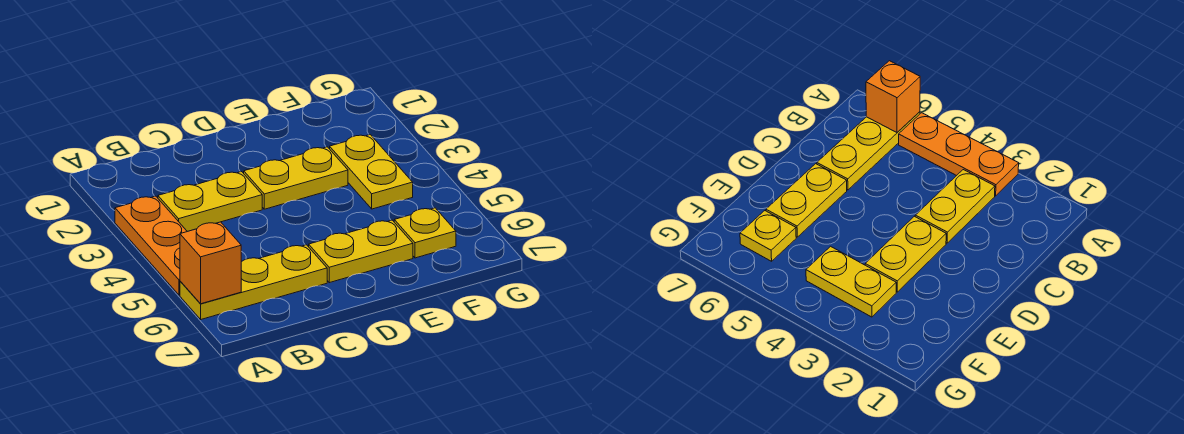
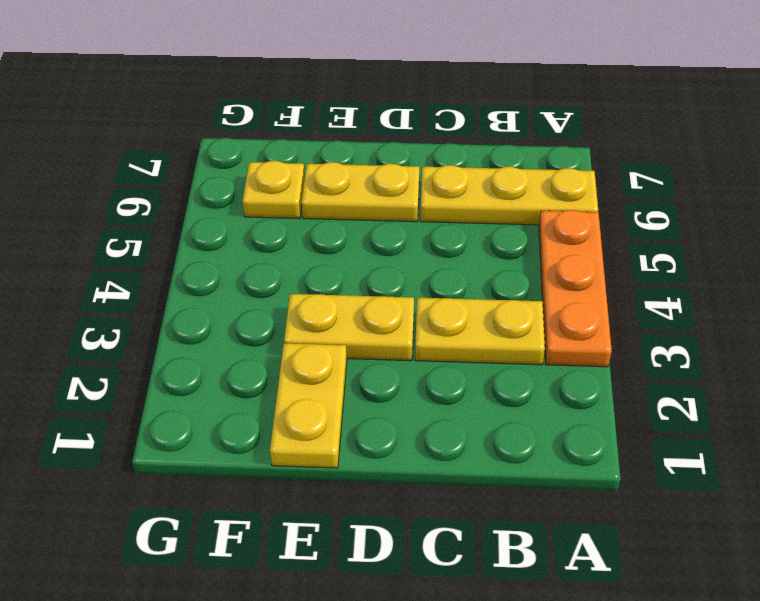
orange brick A6 level 2 -> none
yellow plate F3:F4 level 1 -> yellow plate E1:E2 level 1

